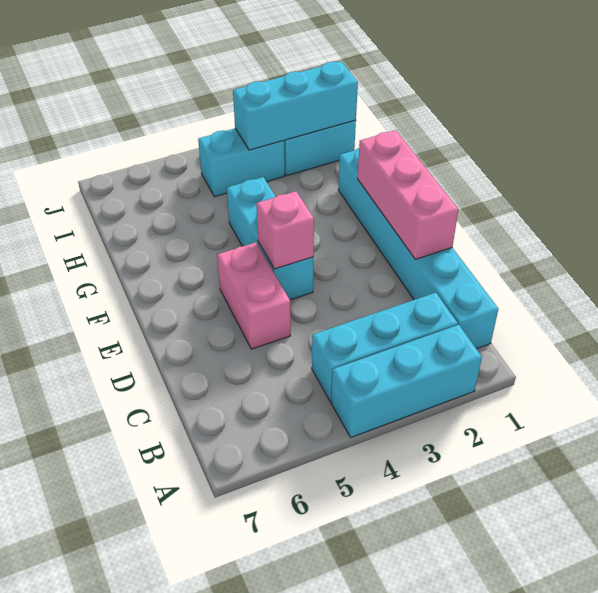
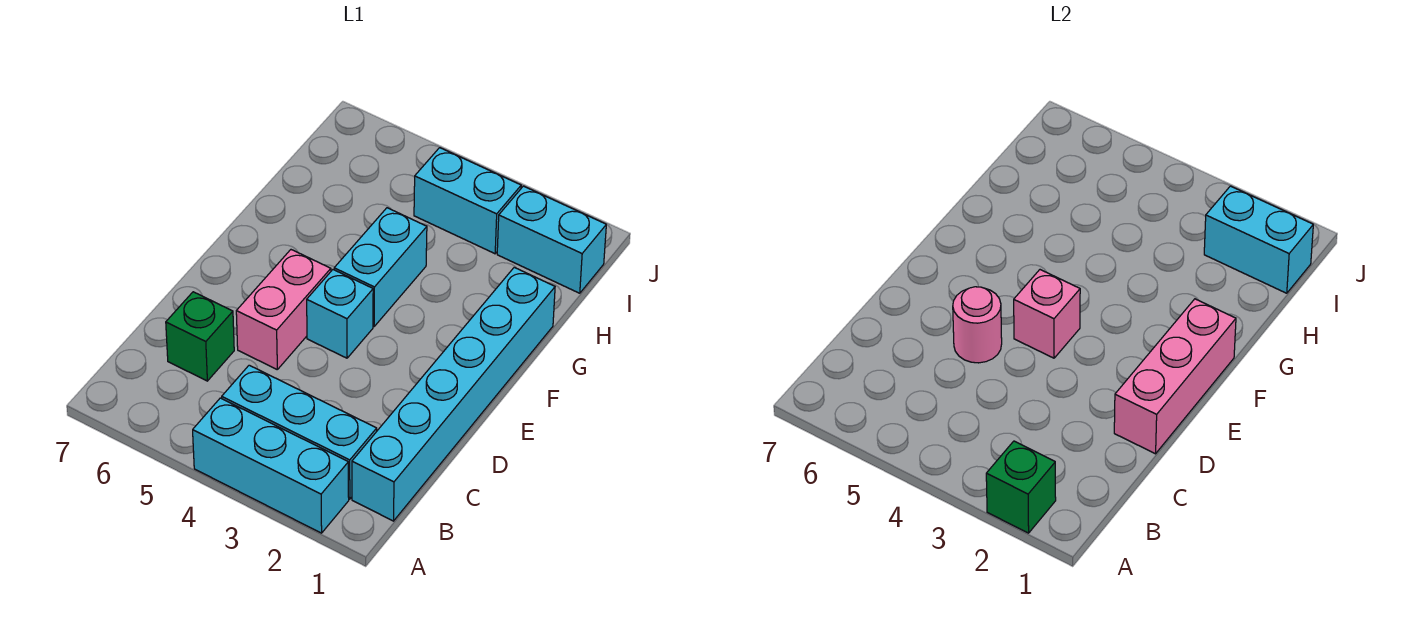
none -> green brick A2 level 2
none -> green brick C6 level 1
none -> pink round brick D5 level 2
cyan brick I1:I3 level 2 -> cyan brick I1:I2 level 2

